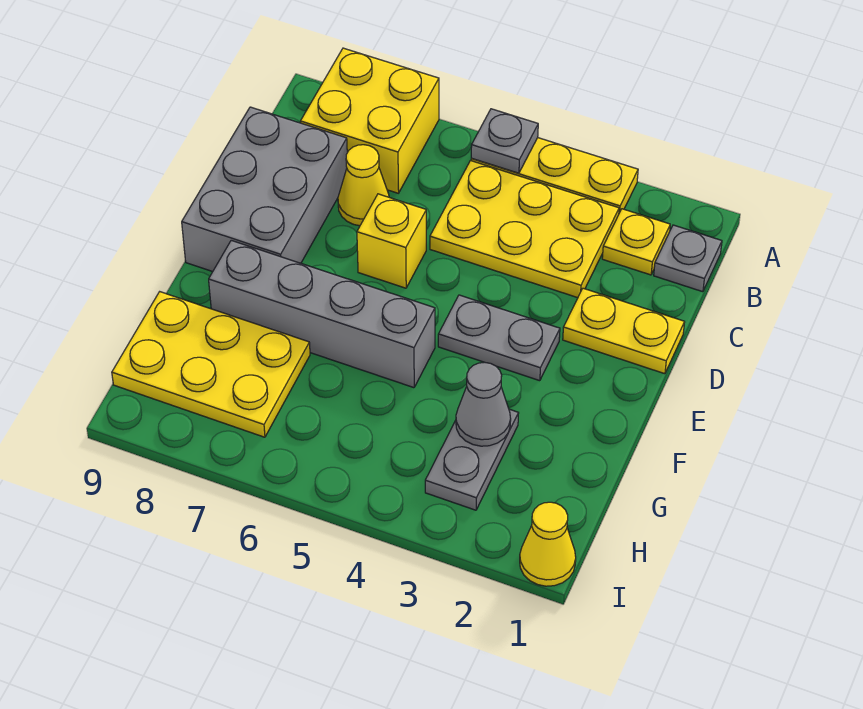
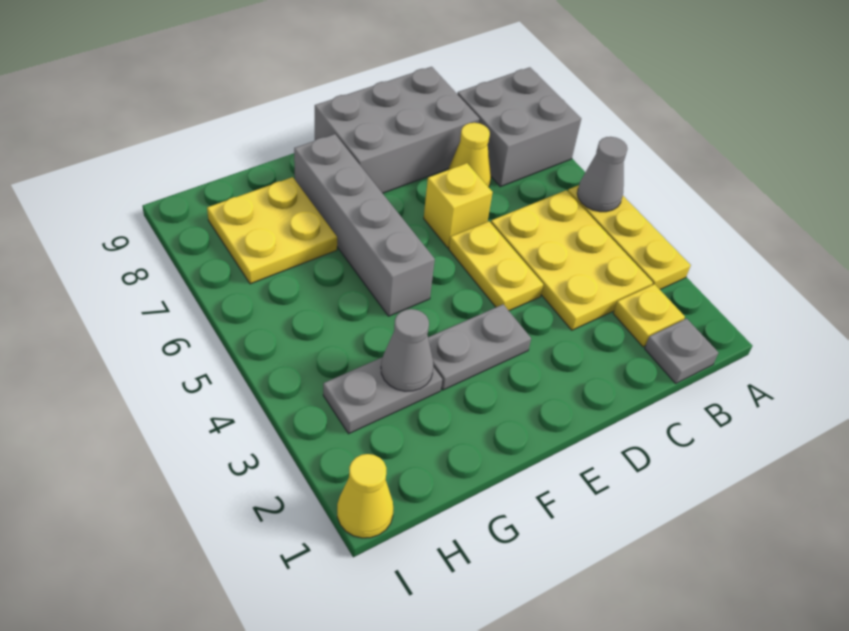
grey plate A5 level 2 -> grey cone A5 level 2
yellow brick A7:B8 level 1 -> grey brick A7:B8 level 1
yellow plate D1:D2 level 1 -> yellow plate D4:D5 level 1
grey plate E3:E4 level 1 -> grey plate E3:F3 level 1
yellow plate G7:H9 level 1 -> yellow plate G7:H8 level 1

